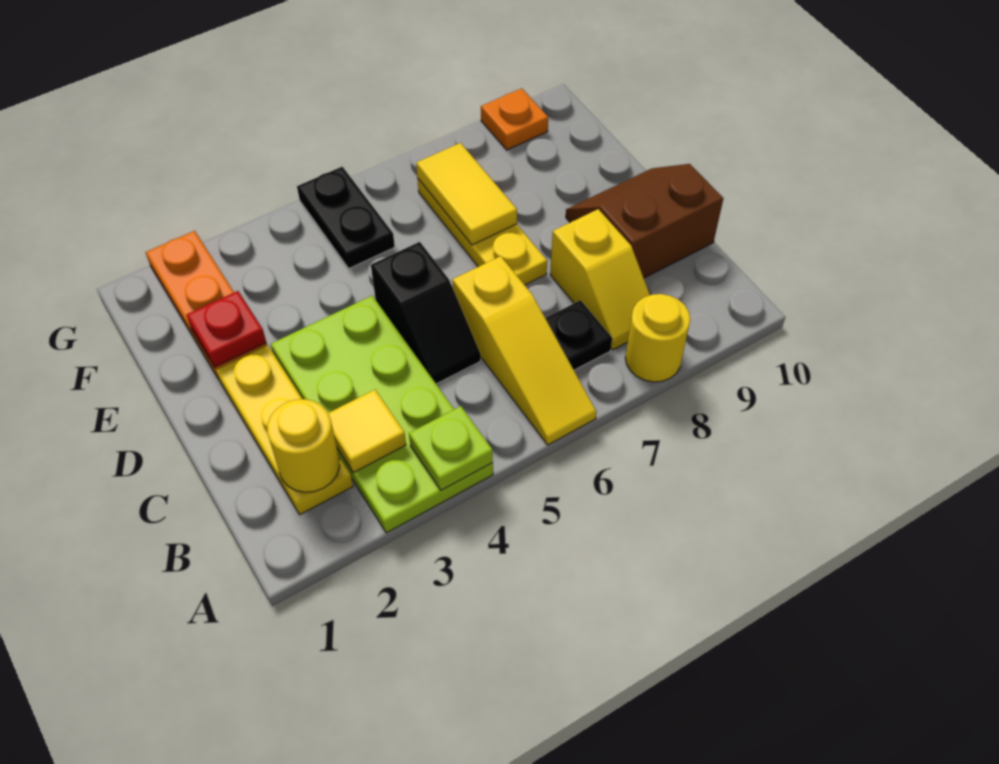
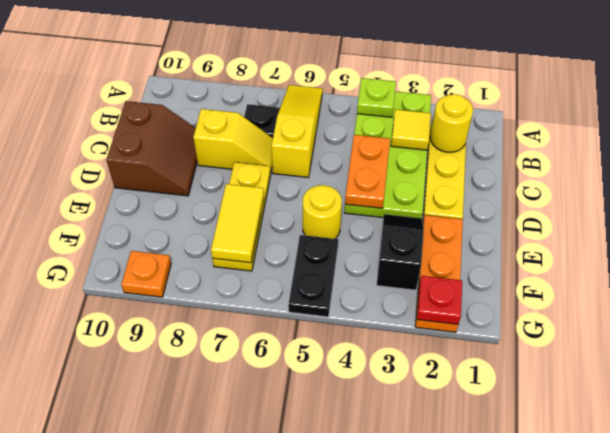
yellow round brick A8 level 1 -> yellow round brick E5 level 1
yellow slope B8:C8 level 1 top C -> yellow slope C7:C8 level 1 top 8
none -> orange plate C4:D4 level 2
black slope C5:D5 level 1 top D -> black slope E3:F3 level 1 top F
brown slope C9:D10 level 1 top C -> brown slope C9:D10 level 1 top 10
red plate E2 level 2 -> red plate G2 level 2

